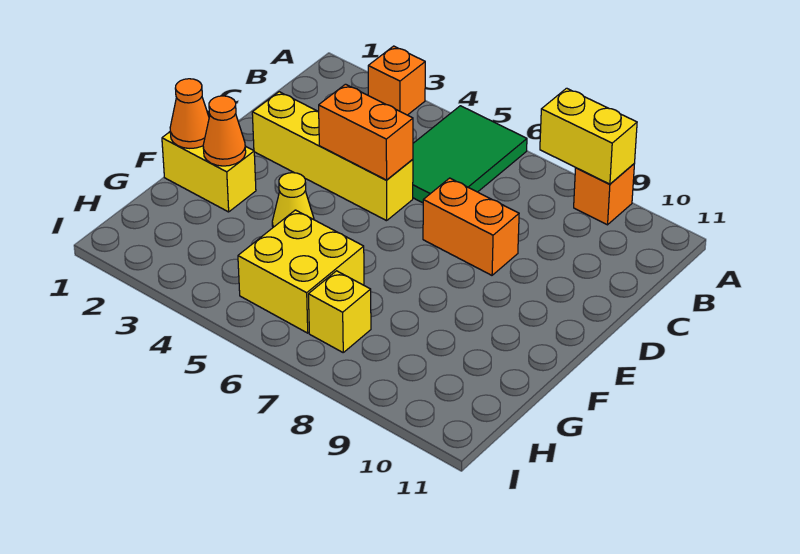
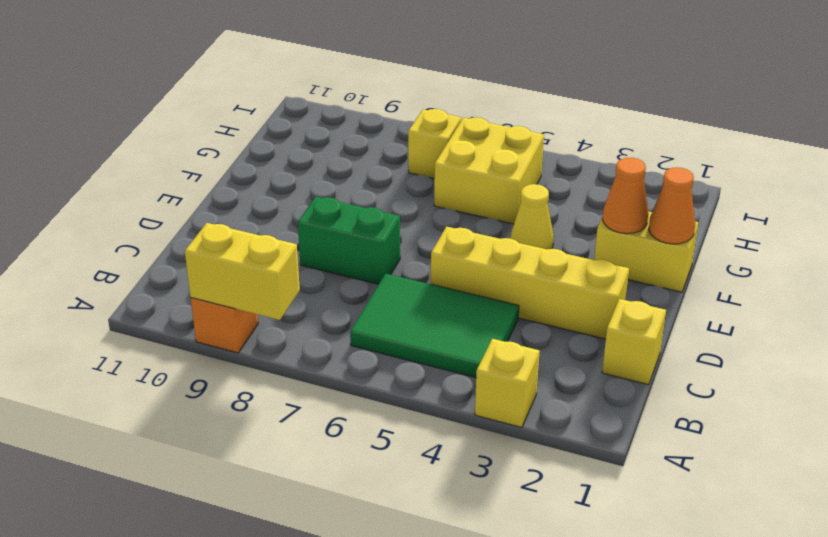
orange brick A3 level 1 -> yellow brick A3 level 1
green tile A5:C6 level 1 -> green tile B4:C6 level 1
none -> yellow brick C1 level 1
orange brick D4:D5 level 2 -> none
orange brick D7:D8 level 1 -> green brick D7:D8 level 1

